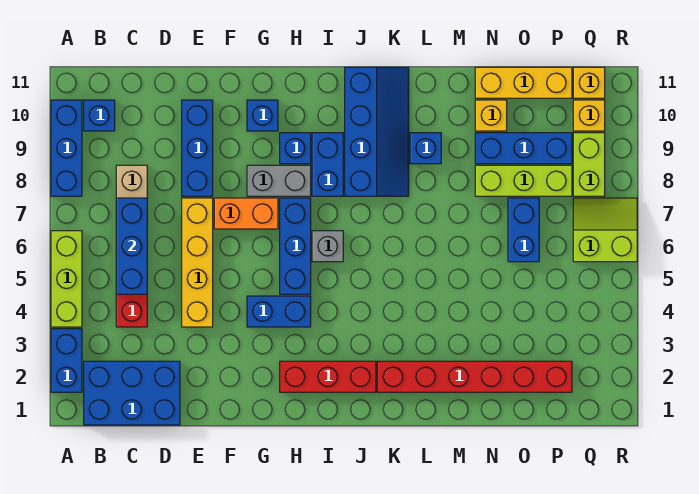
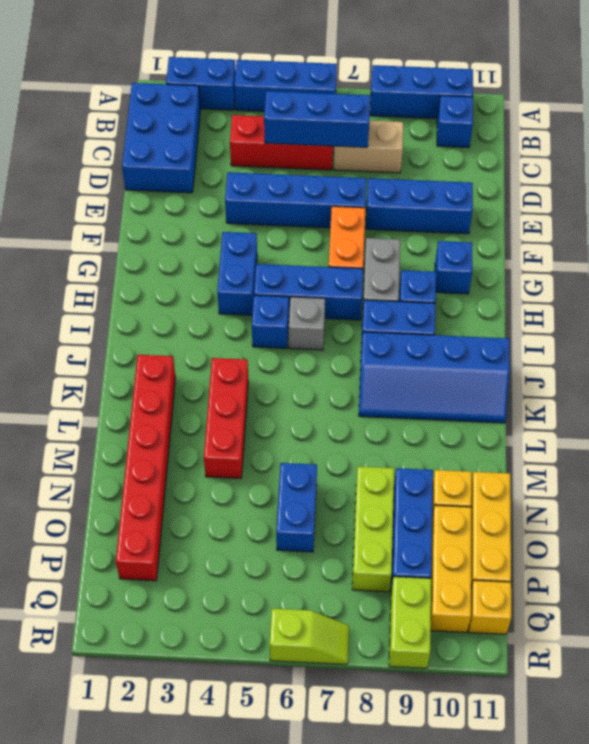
lime brick A4:A6 level 1 -> blue brick A4:A6 level 1
yellow brick E4:E7 level 1 -> blue brick E4:E7 level 1
red brick H2:J2 level 1 -> red brick K4:M4 level 1
blue brick L9 level 1 -> blue brick I5 level 1
blue brick O6:O7 level 1 -> blue brick N6:O6 level 1
lime slope Q6:R7 level 1 top 6 -> lime slope R6:R7 level 1 top 6
lime brick Q8:Q9 level 1 -> lime brick Q9:R9 level 1
yellow brick Q10 level 1 -> yellow brick O10:Q10 level 1

